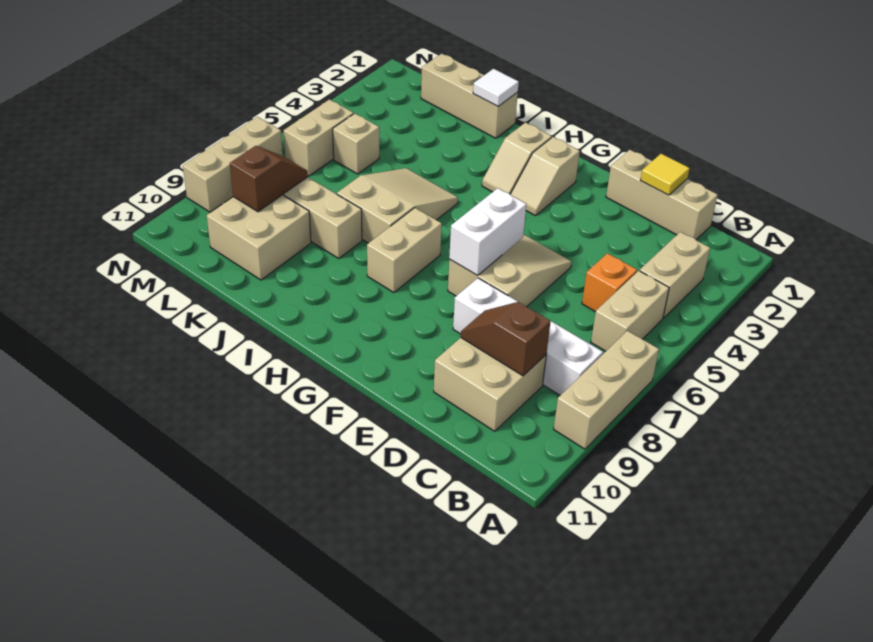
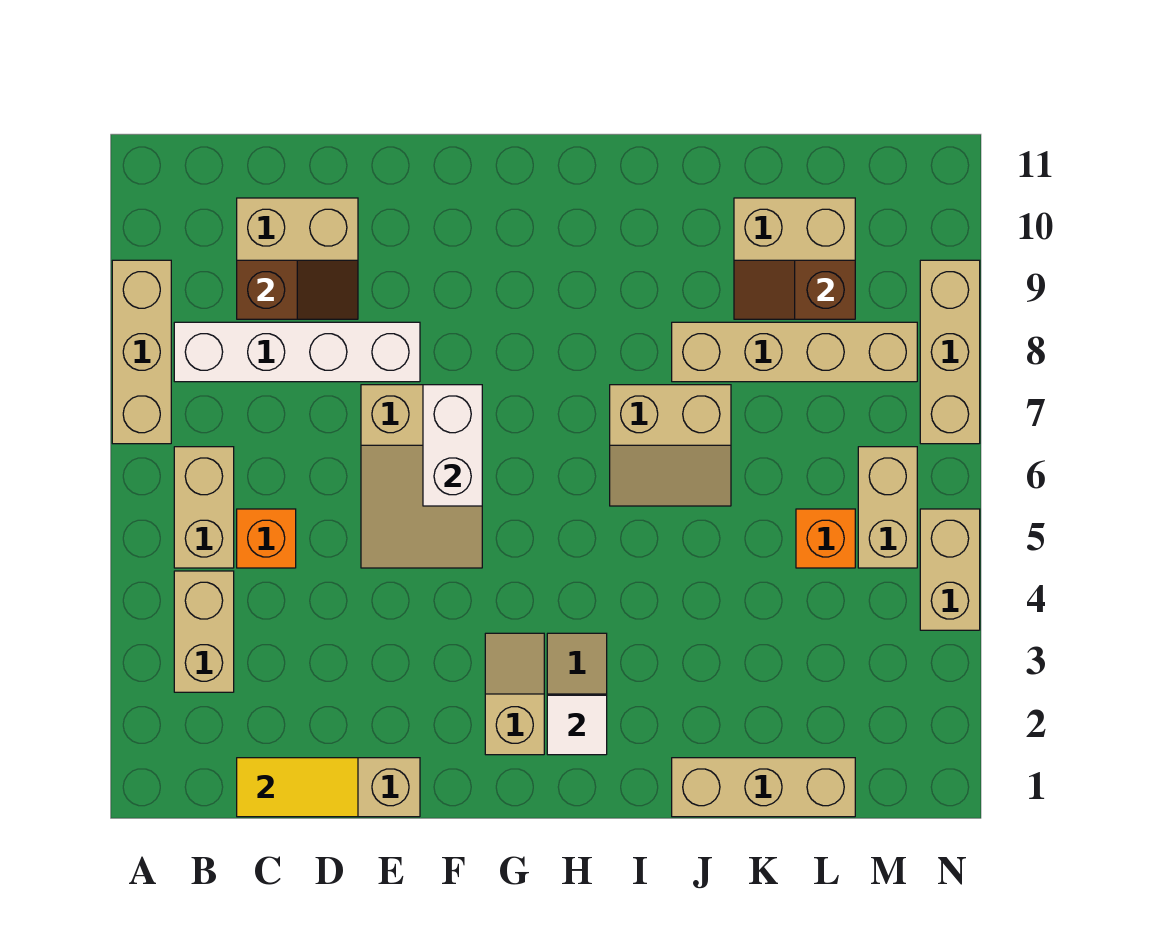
yellow tile D1 level 2 -> yellow tile C1:D1 level 2
tan brick H7:H8 level 1 -> tan brick N4:N5 level 1
tan slope I5:J7 level 1 top 7 -> tan slope I6:J7 level 1 top 7
white tile J1 level 2 -> white tile H2 level 2
tan brick L5 level 1 -> orange brick L5 level 1
brown slope L8:L9 level 2 top 9 -> brown slope K9:L9 level 2 top L

